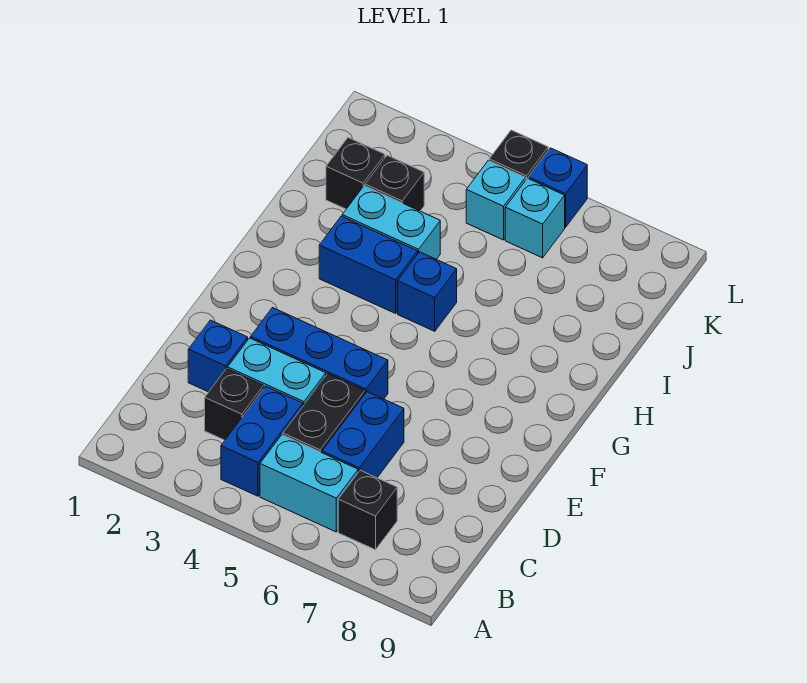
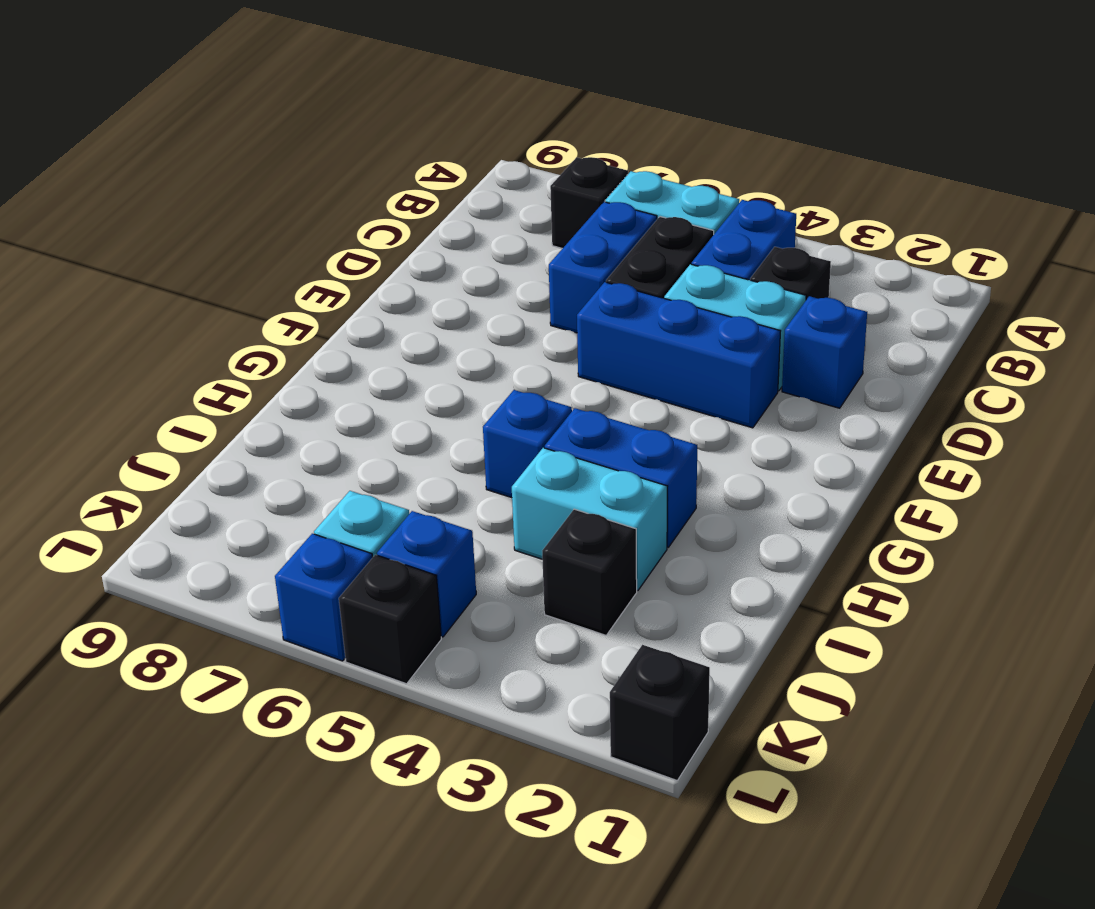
black brick J2 level 1 -> black brick L1 level 1
cyan brick K5 level 1 -> blue brick K5 level 1

